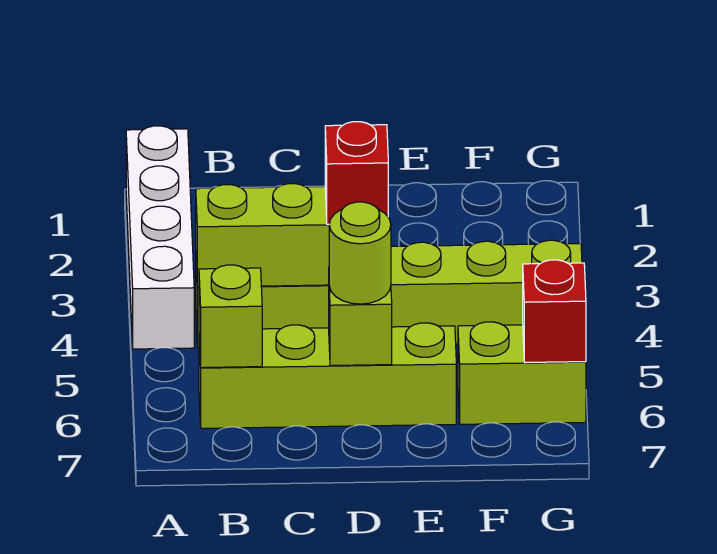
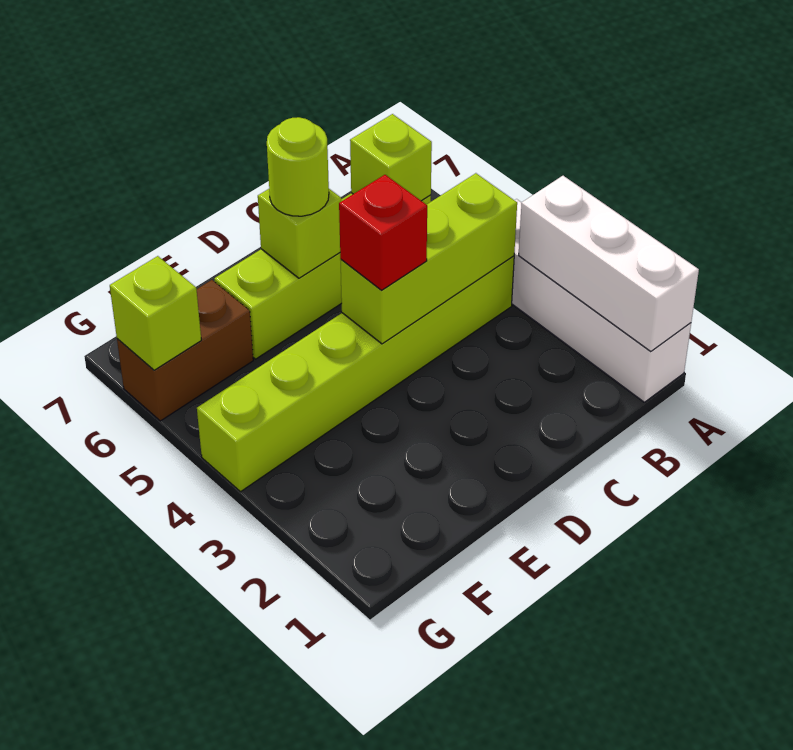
none -> white brick A1:A3 level 2
lime brick F6:G6 level 1 -> brown brick F6:G6 level 1
red brick G6 level 2 -> lime brick G6 level 2

